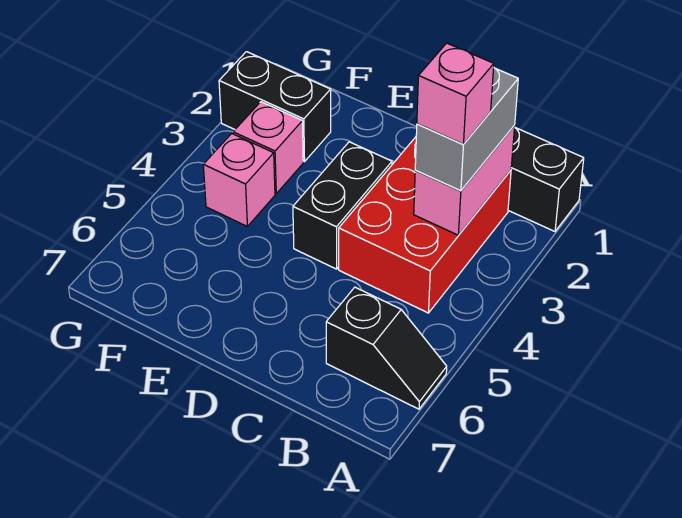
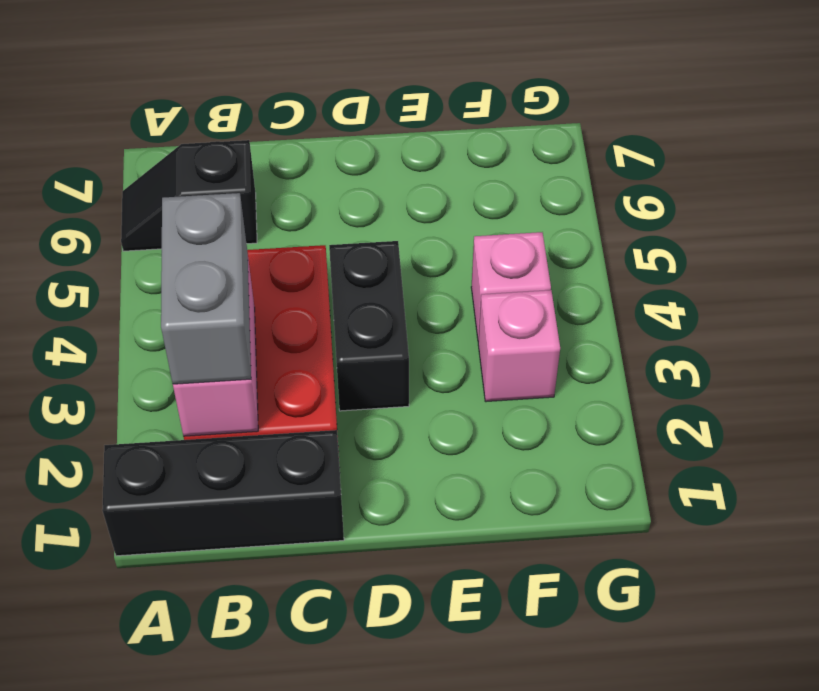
pink brick B3 level 4 -> none
black brick F2:G2 level 1 -> none

